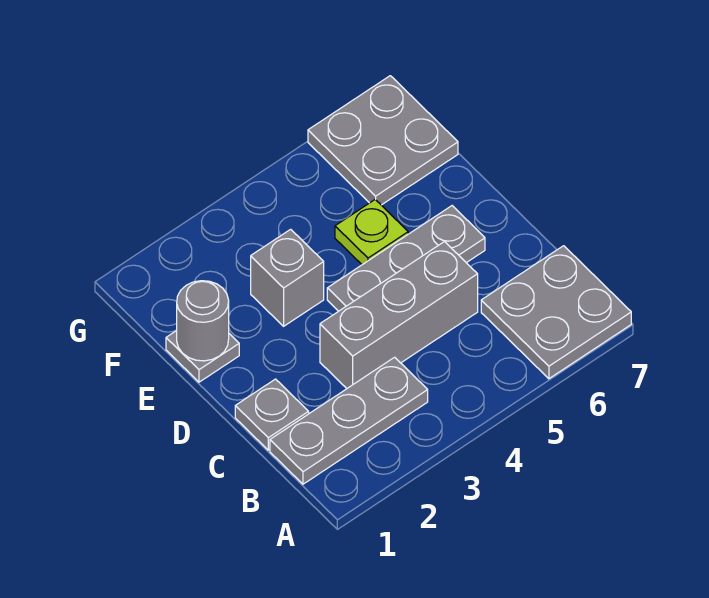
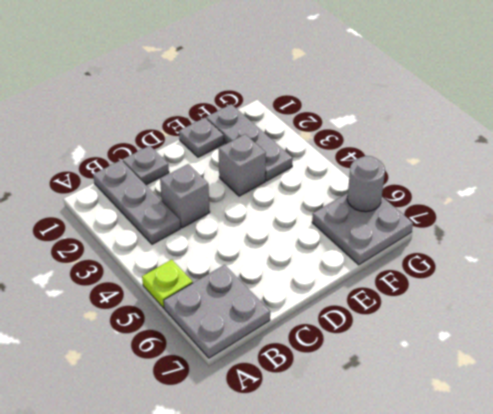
grey brick C3:C5 level 1 -> grey brick C3 level 1
grey plate D4:D6 level 1 -> grey plate F1:F3 level 1
grey round brick E1 level 2 -> grey round brick G6 level 2
lime plate E5 level 1 -> lime plate A5 level 1

